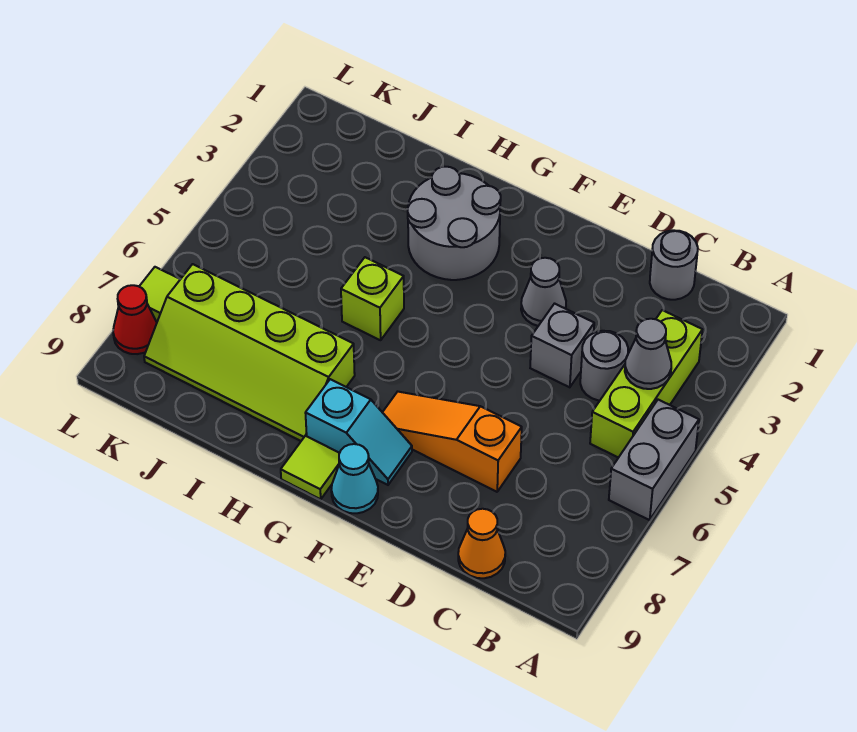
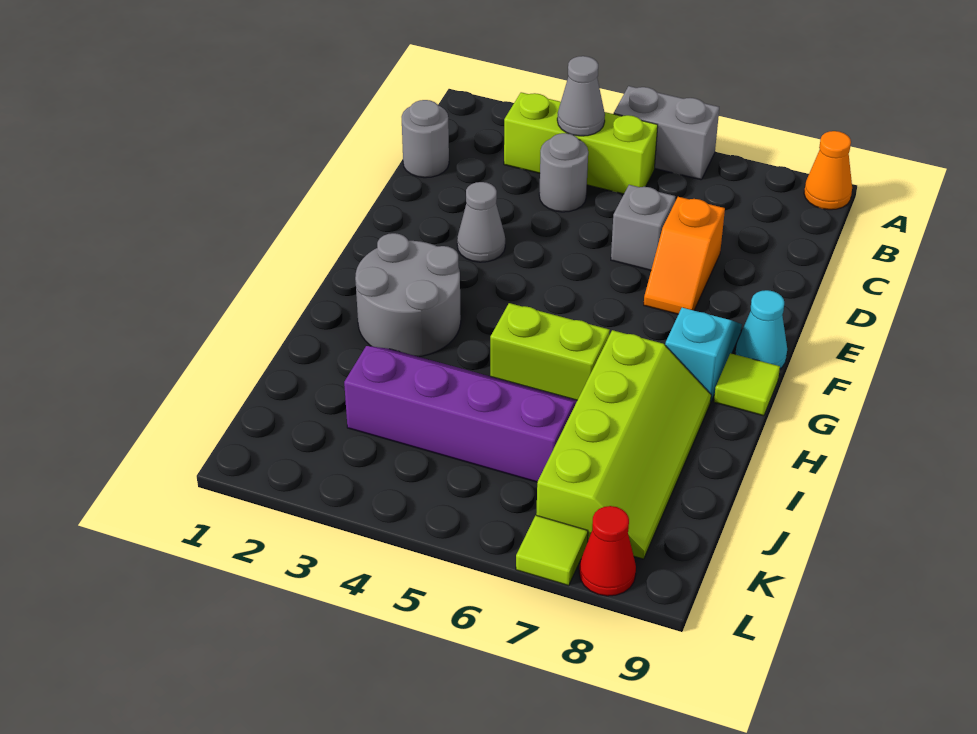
orange cone C9 level 1 -> orange cone A9 level 1
grey brick D4 level 1 -> grey brick D6 level 1
orange slope D7:F7 level 1 top D -> orange slope D7:E7 level 1 top D
lime brick H5 level 1 -> lime brick H5:H6 level 1
none -> purple slope I3:J6 level 1 top J

